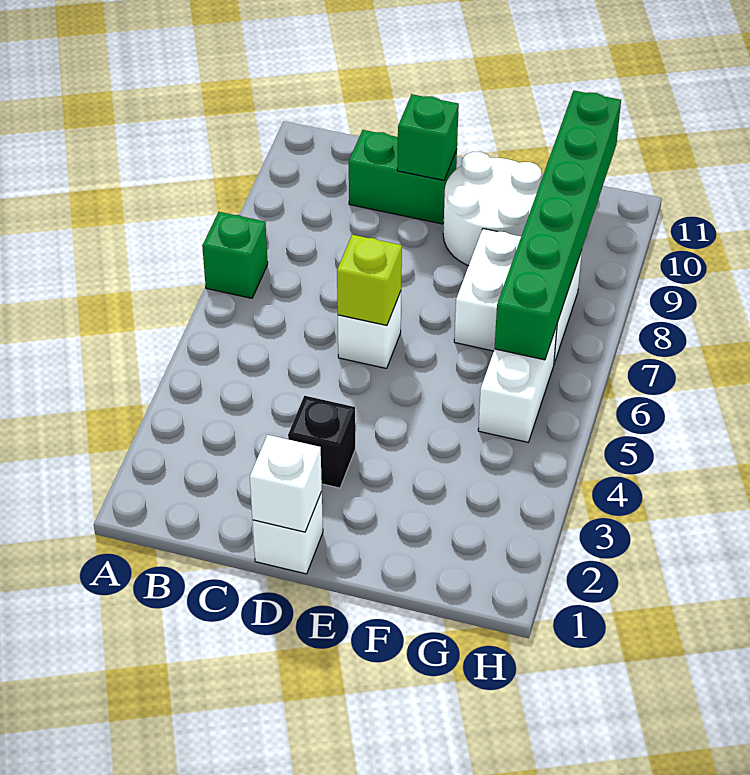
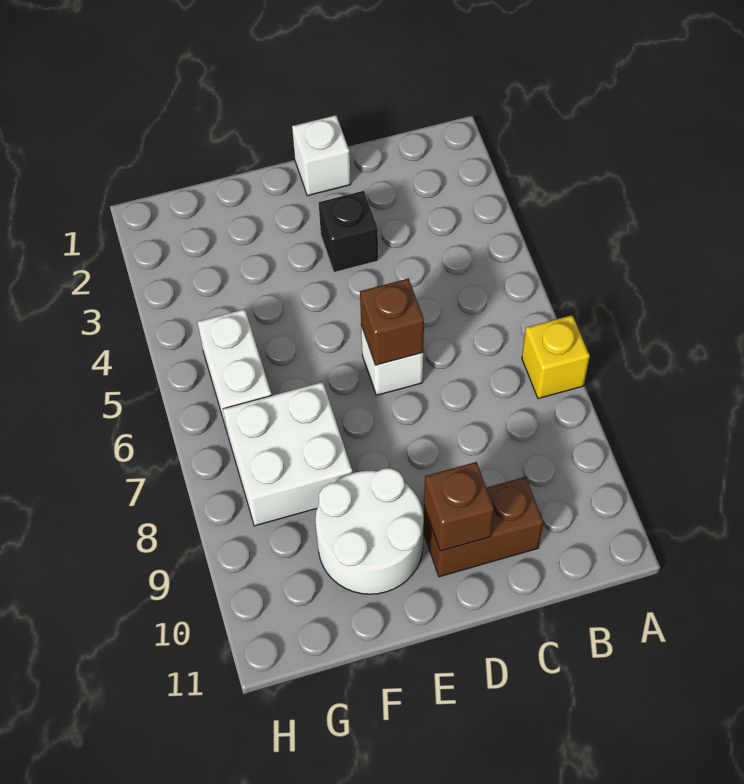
green brick A7 level 1 -> yellow brick A7 level 1
green brick C10:D10 level 1 -> brown brick C10:D10 level 1
white brick D1 level 2 -> none
lime brick D6 level 2 -> brown brick D6 level 2
green brick D10 level 2 -> brown brick D10 level 2
green brick G6:G11 level 2 -> none

